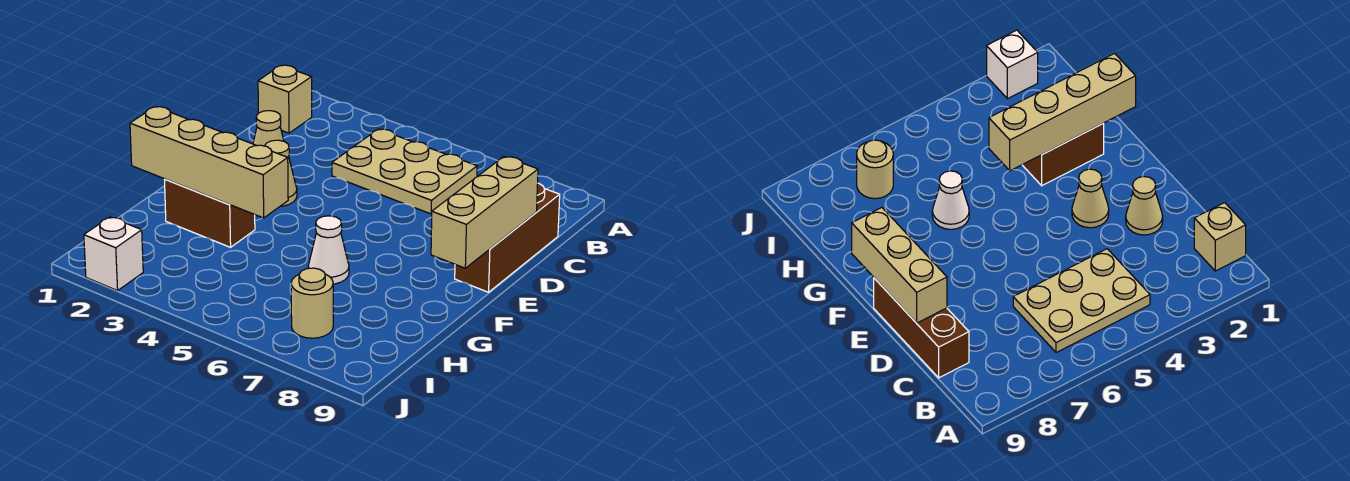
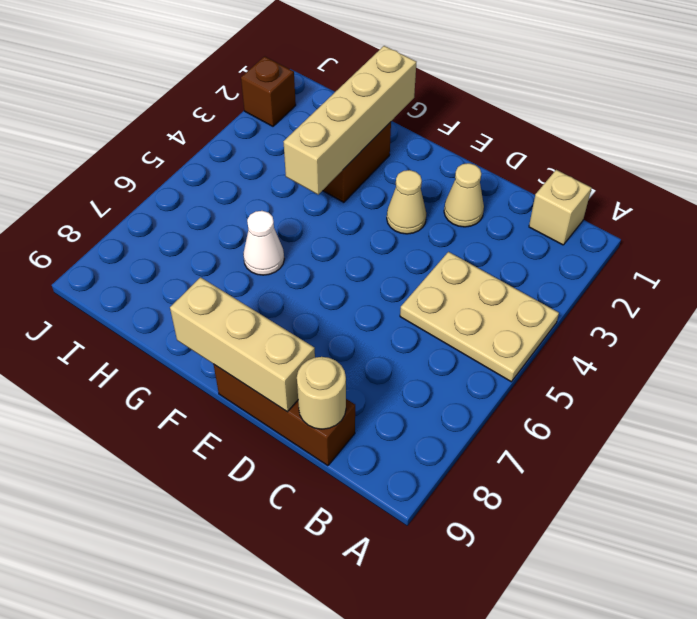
tan plate B4:C6 level 1 -> tan plate A4:C5 level 1
tan round brick I7 level 1 -> tan round brick C9 level 2
white brick J2 level 1 -> brown brick J2 level 1

